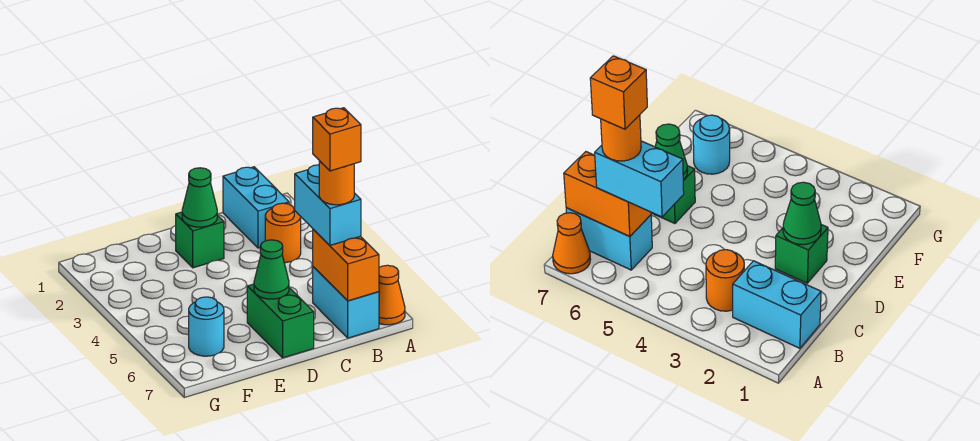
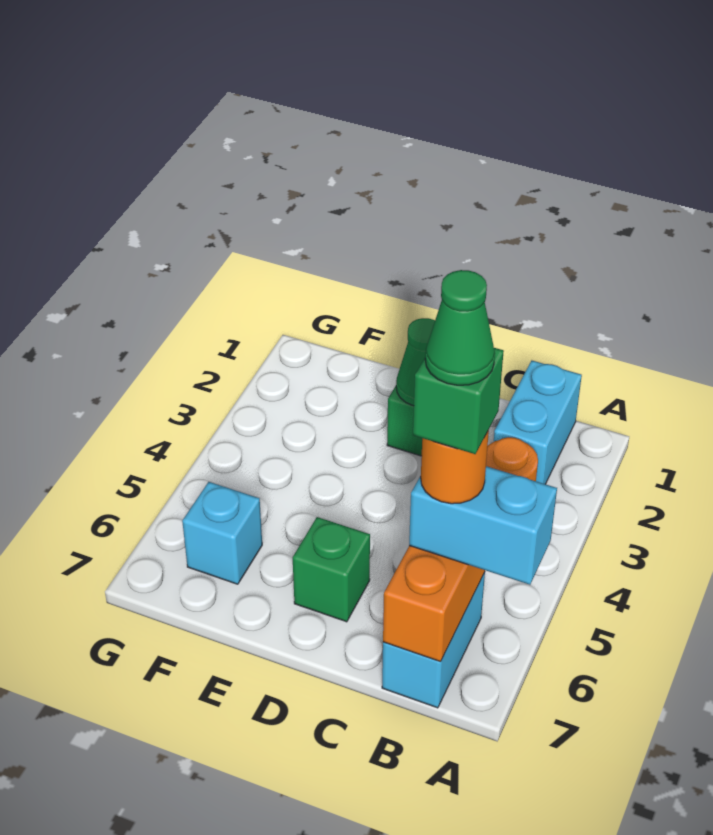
orange cone A7 level 1 -> none
cyan brick B5:B6 level 3 -> cyan brick A6:B6 level 3
orange brick B6 level 5 -> green brick B6 level 5
green brick D6:D7 level 1 -> green brick D6 level 1
green cone D6 level 2 -> green cone B6 level 6
cyan round brick F6 level 1 -> cyan brick F6 level 1

